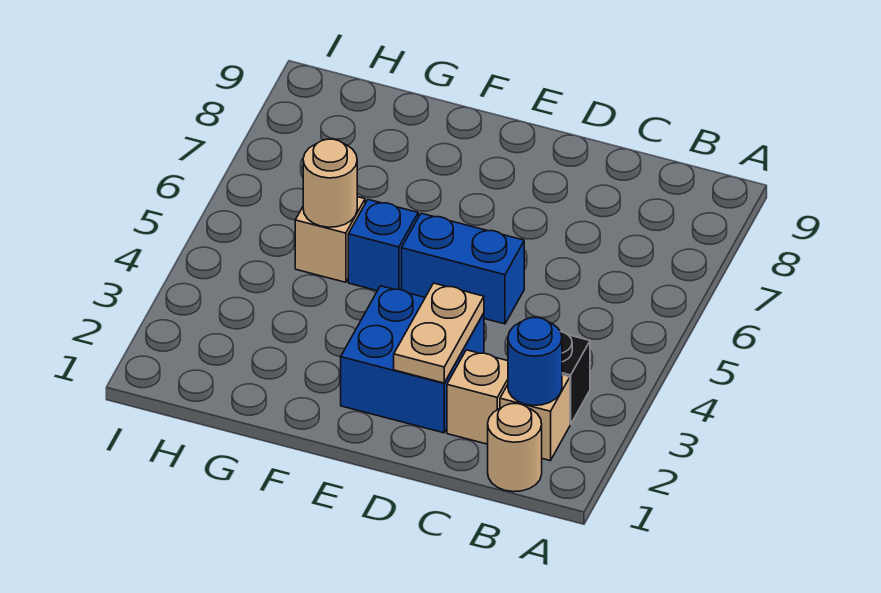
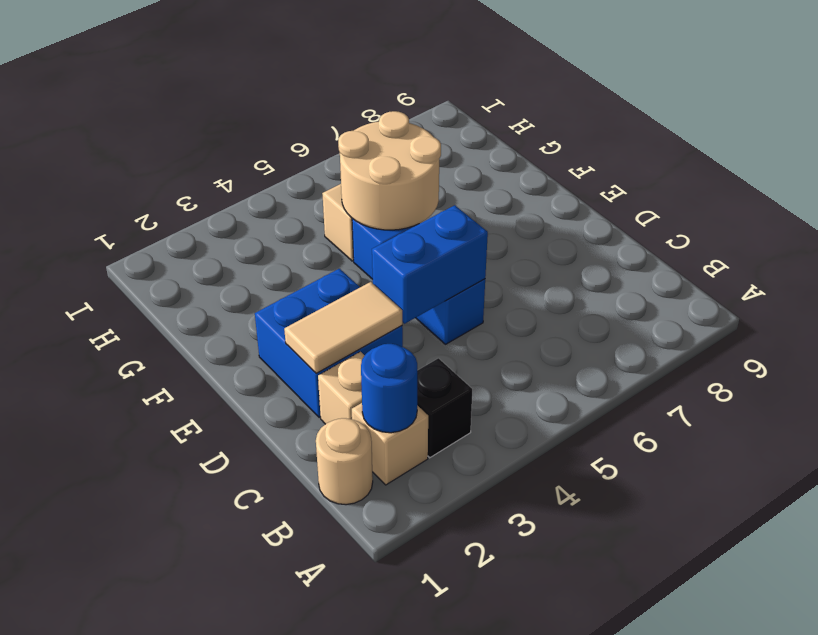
tan plate D2:D3 level 2 -> tan tile D2:D3 level 2
none -> blue brick D4:D5 level 2
tan round brick G5 level 2 -> tan round brick F5:G6 level 2

